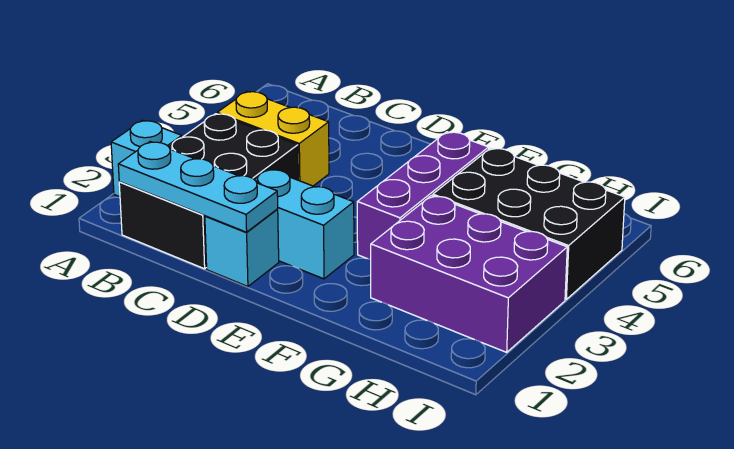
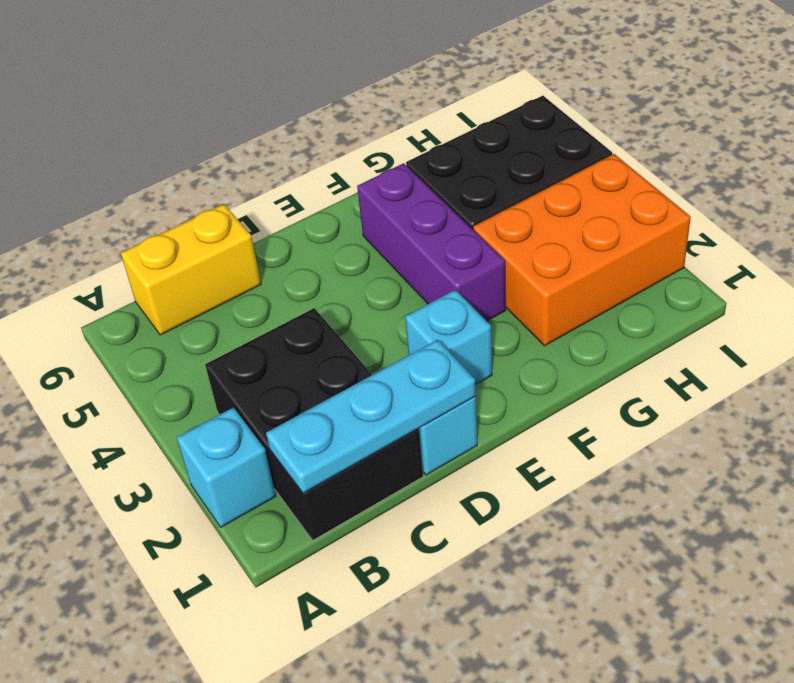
yellow brick B4:C4 level 1 -> yellow brick B6:C6 level 1
cyan brick D2:E2 level 1 -> cyan brick E2 level 1
purple brick G2:I3 level 1 -> orange brick G2:I3 level 1

